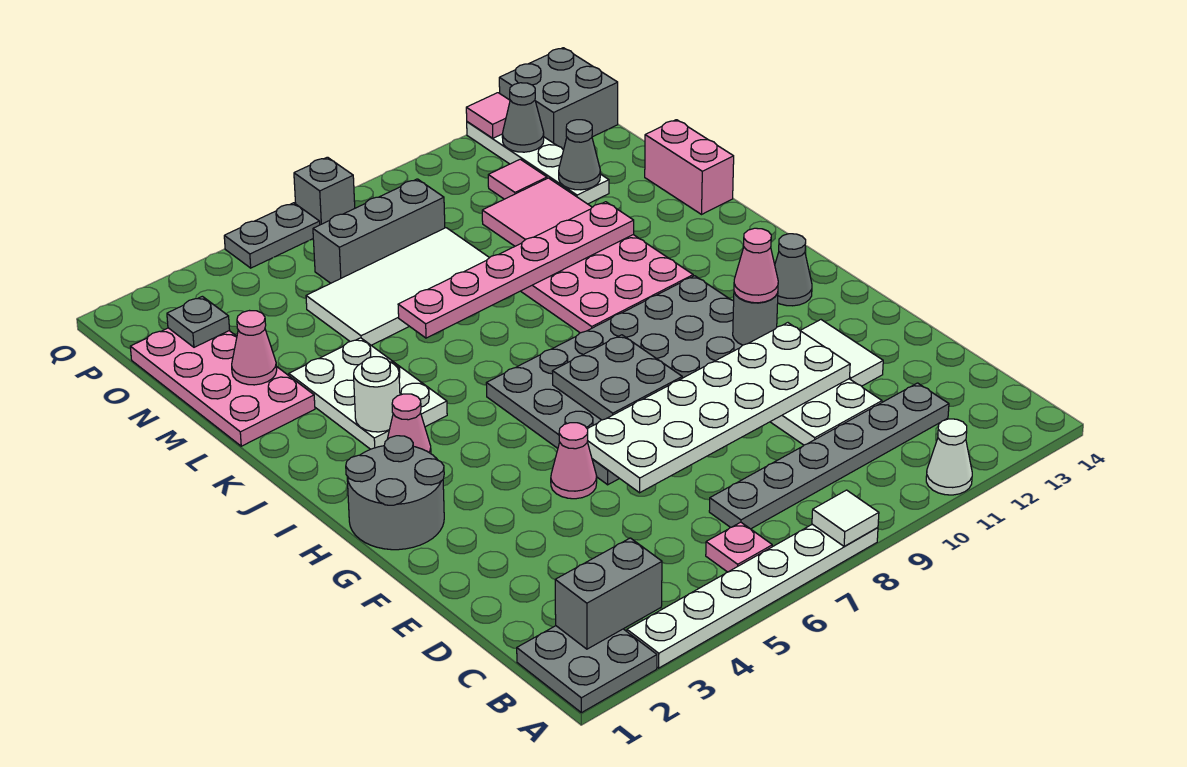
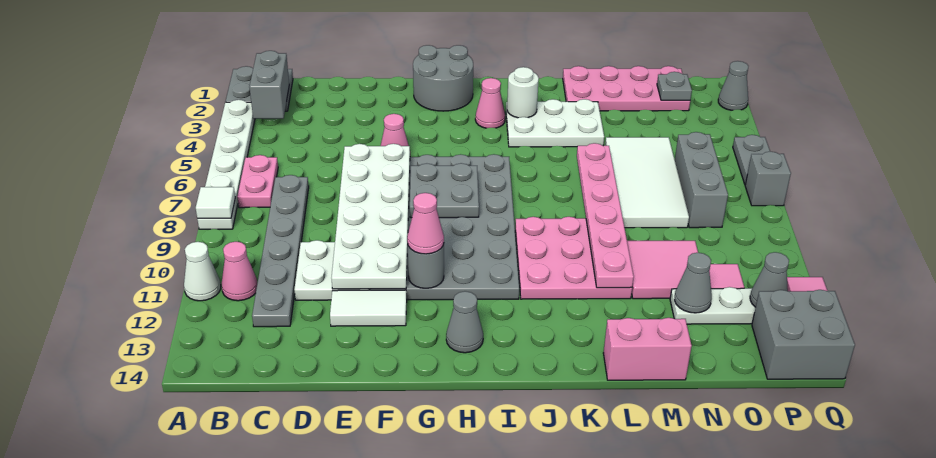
pink plate B6 level 1 -> pink plate B6:B7 level 1
pink cone M2 level 2 -> pink cone B11 level 1
none -> grey cone Q2 level 1

